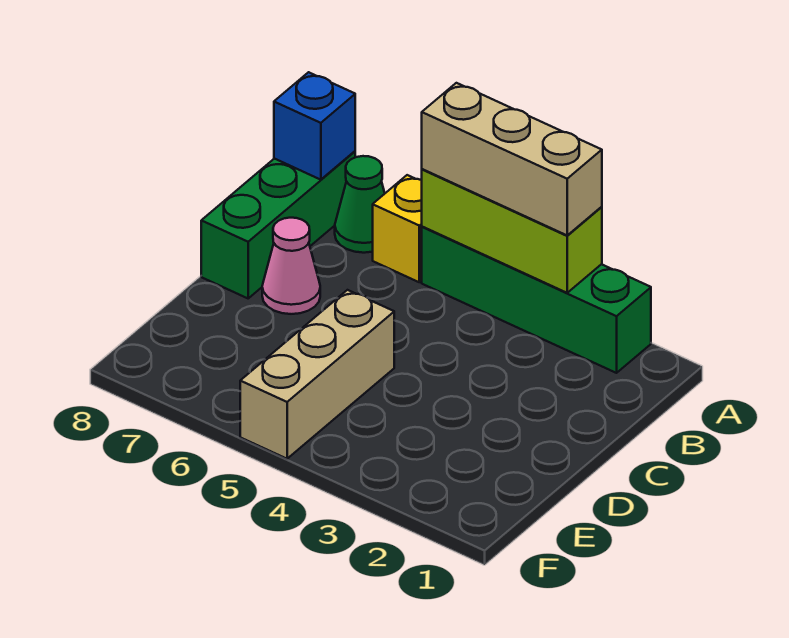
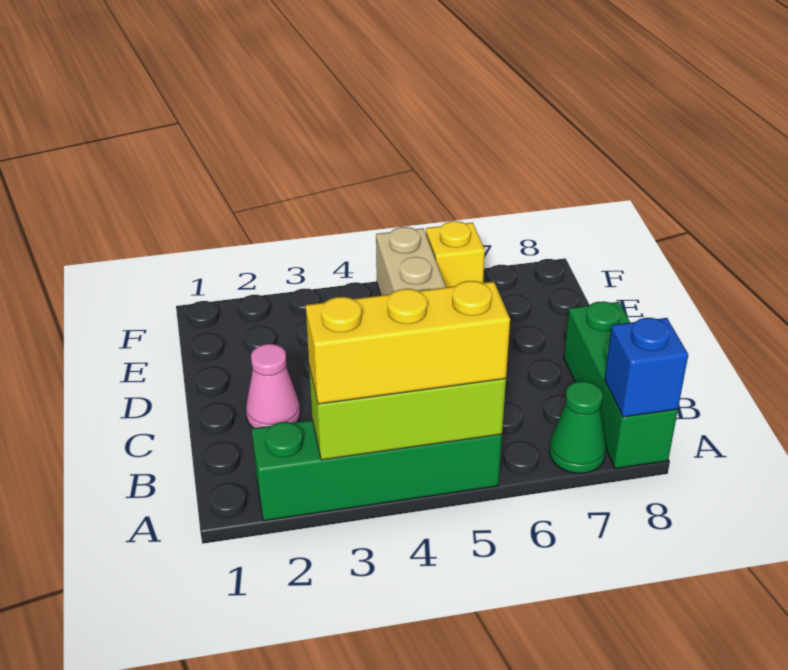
tan brick A3:A5 level 3 -> yellow brick A3:A5 level 3
yellow brick A6 level 1 -> yellow brick F6 level 1
pink cone C7 level 1 -> pink cone C2 level 1

